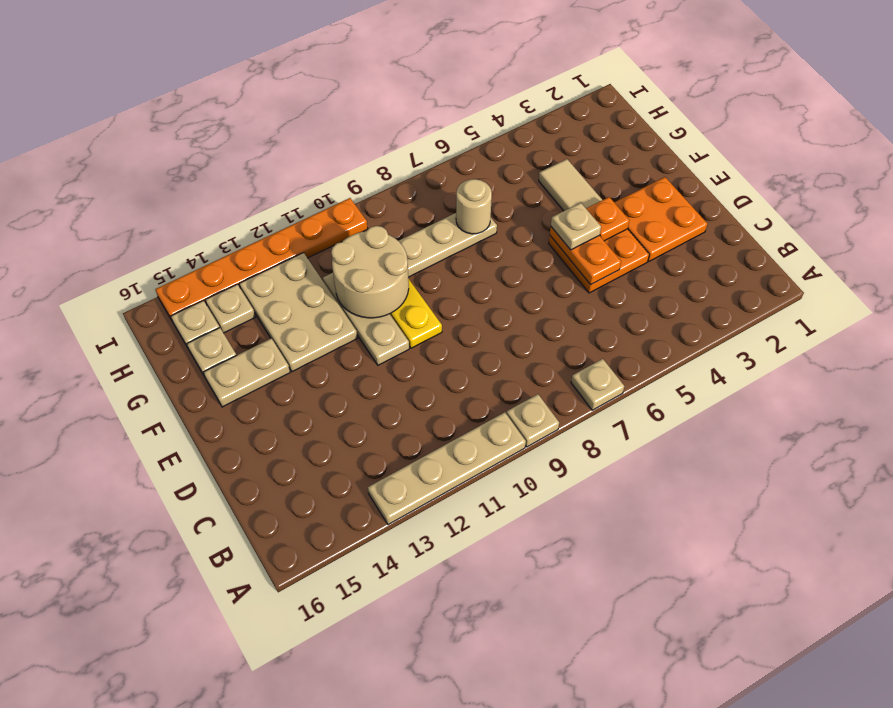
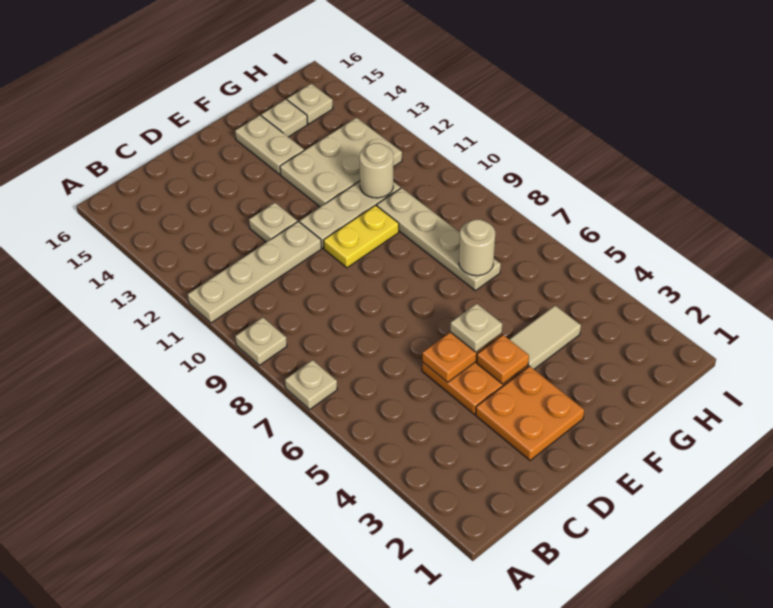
tan plate A10:A13 level 1 -> tan plate A11:D11 level 1
tan round brick F10:G11 level 2 -> tan round brick G11 level 2
tan plate H14 level 1 -> tan plate D12 level 1
orange plate I10:I15 level 1 -> none

